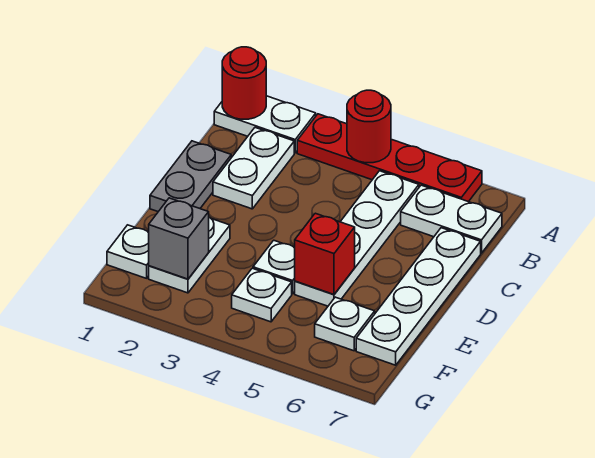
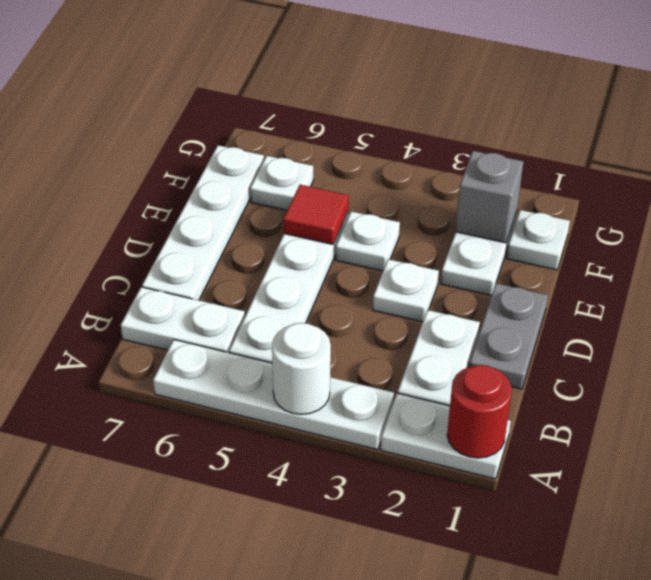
red plate A3:A6 level 1 -> white plate A3:A6 level 1
red round brick A4 level 2 -> white round brick A4 level 2
red brick E5 level 2 -> red tile E5 level 2
white plate F4 level 1 -> white plate D3 level 1

